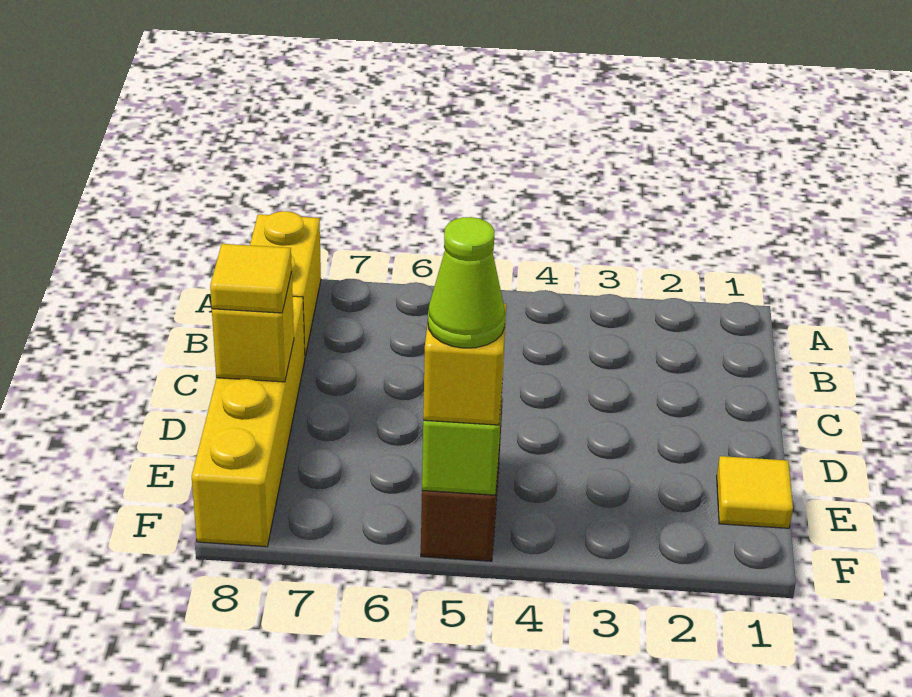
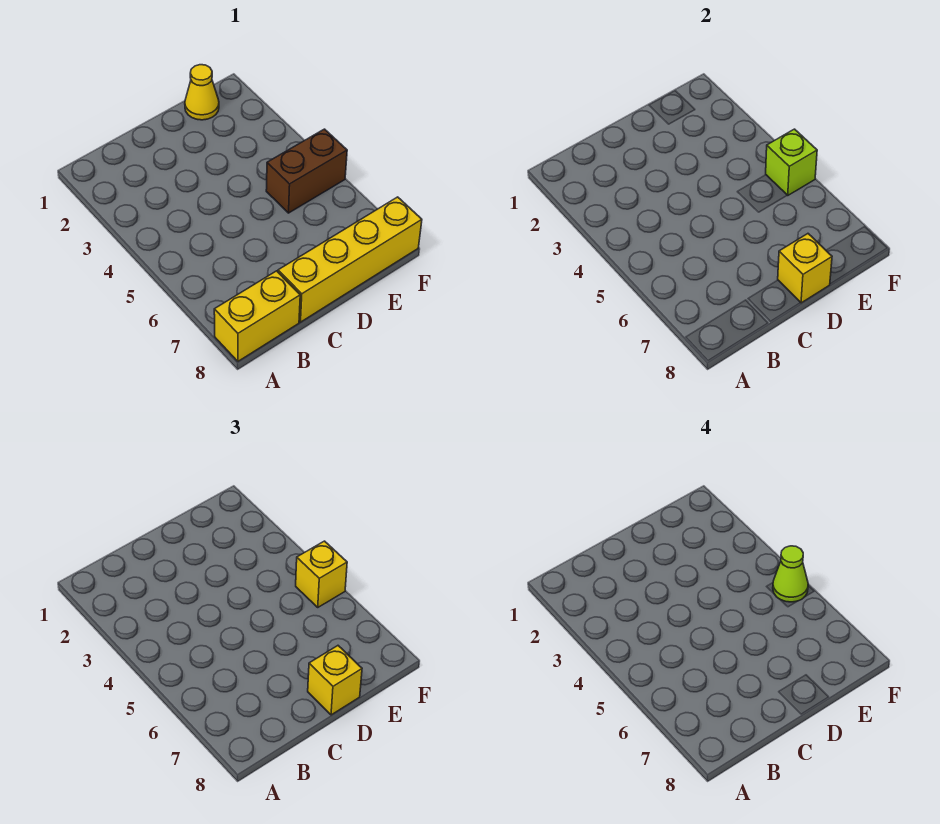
yellow tile D8 level 3 -> yellow brick D8 level 3
yellow tile E1 level 1 -> yellow cone E1 level 1

